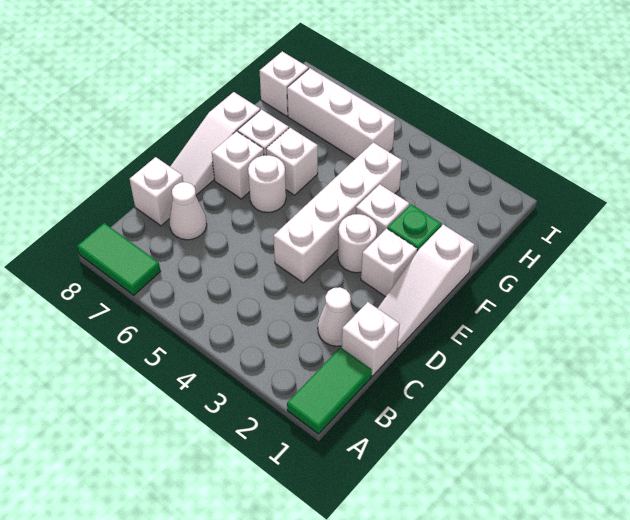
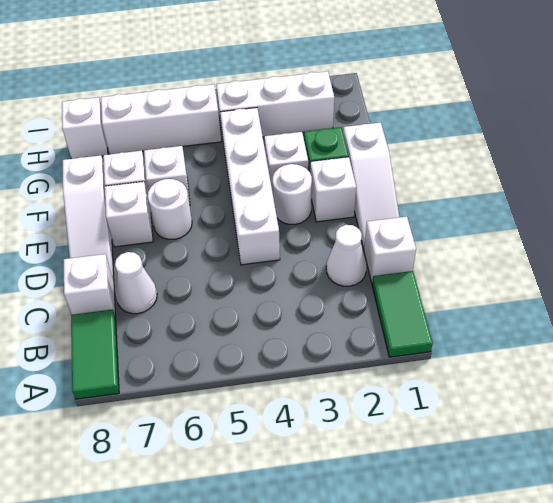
green tile A7:A8 level 1 -> green tile A8:B8 level 1
none -> white brick H2:H4 level 1

